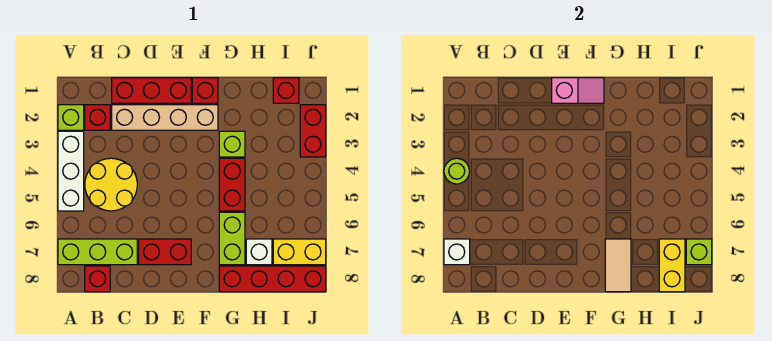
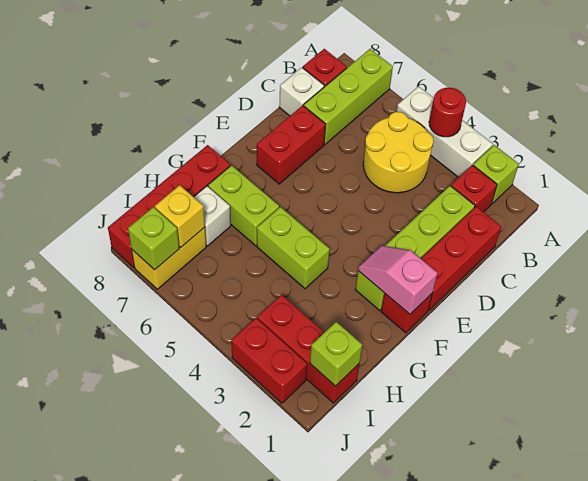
lime round brick A4 level 2 -> red round brick A4 level 2
white brick A7 level 2 -> white brick C8 level 1
tan brick C2:F2 level 1 -> lime brick C2:F2 level 1
pink slope E1:F1 level 2 top E -> pink slope F1:F2 level 2 top 1
lime brick G3 level 1 -> lime brick I1 level 2
red brick G4:G5 level 1 -> lime brick G4:G5 level 1
tan tile G7:G8 level 2 -> none
red brick I1 level 1 -> red brick I1:I3 level 1
yellow brick I7:I8 level 2 -> yellow brick I7 level 2

